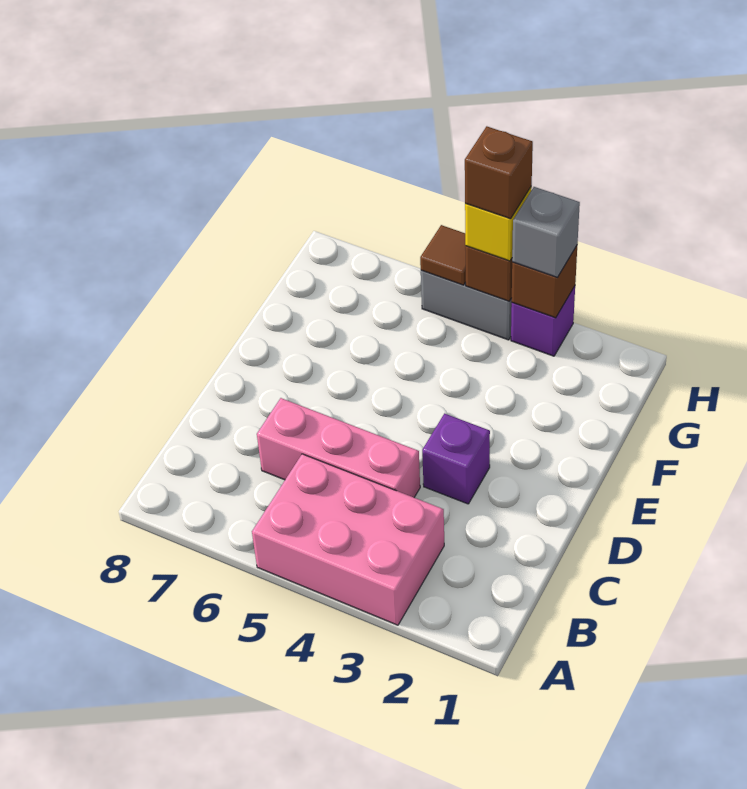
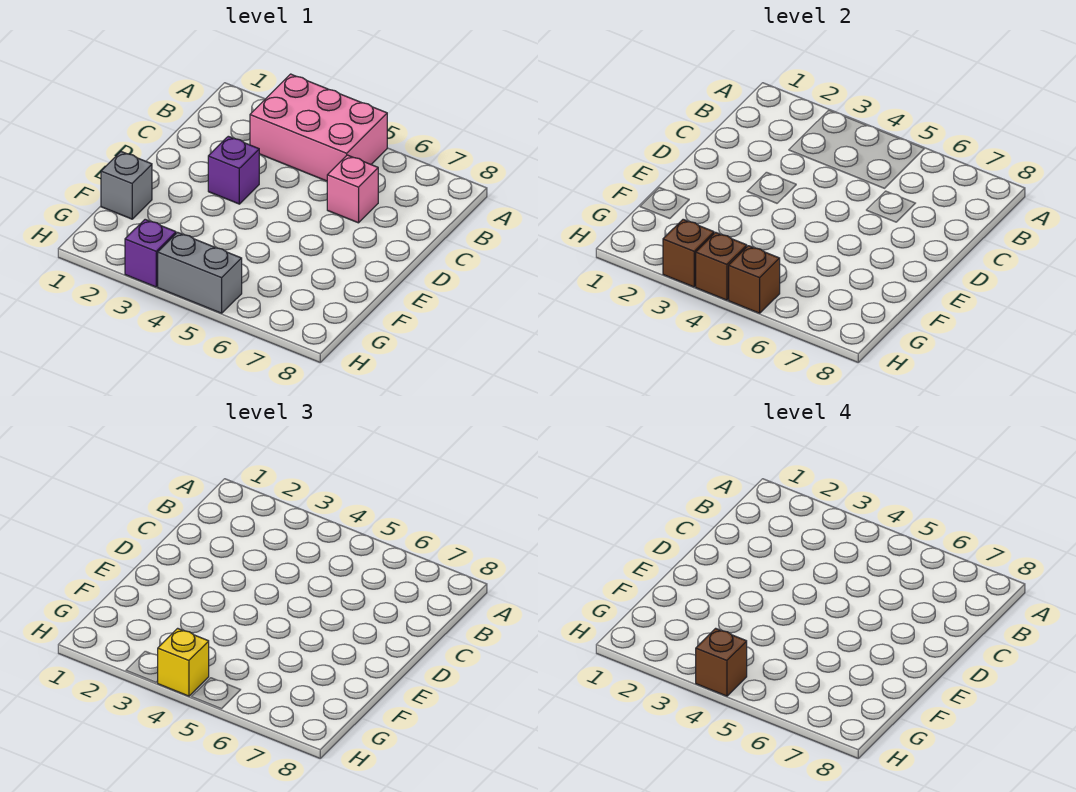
pink brick C4:C6 level 1 -> pink brick C6 level 1
grey brick H3 level 3 -> grey brick F1 level 1
brown tile H5 level 2 -> brown brick H5 level 2

